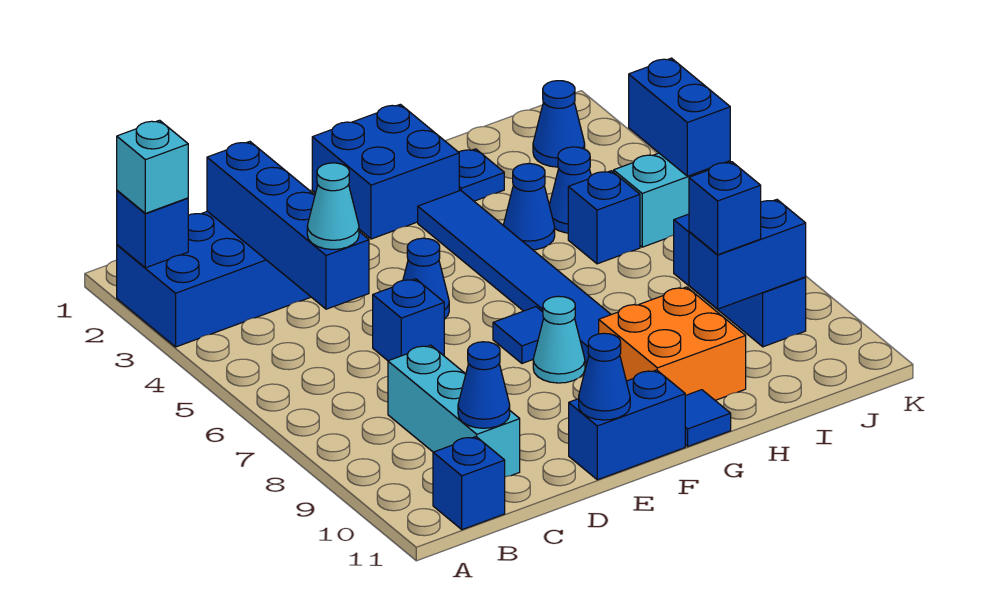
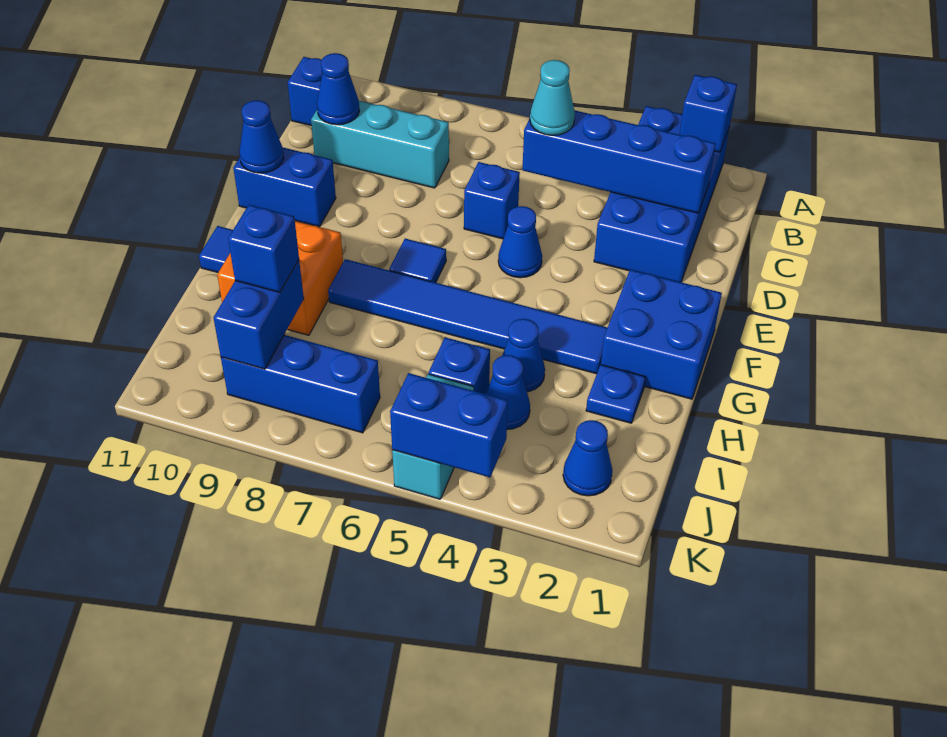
cyan brick A2 level 3 -> none
blue brick E11:F11 level 1 -> blue brick E10:E11 level 1
cyan cone F8 level 1 -> none

